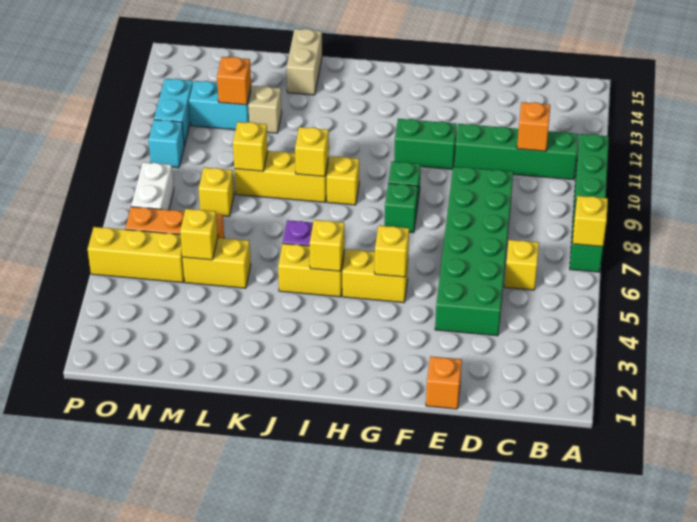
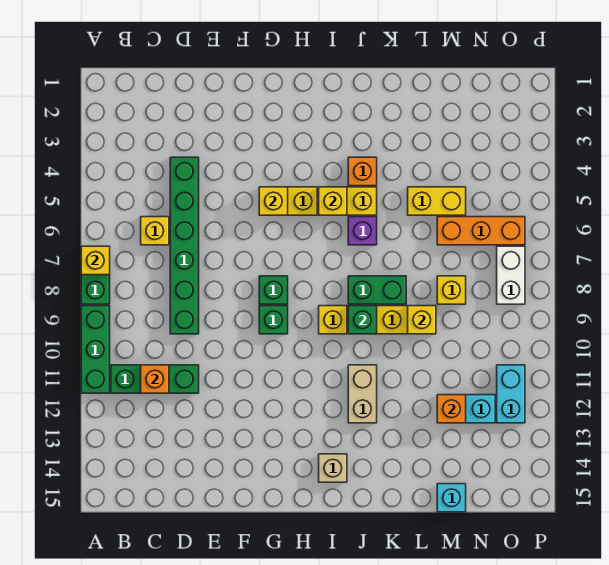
green brick B11:E11 level 1 -> green brick B11:D11 level 1
green brick D4:E9 level 1 -> green brick D4:D9 level 1
orange brick E1 level 1 -> orange brick J4 level 1
green brick F11:G11 level 1 -> green brick J8:K8 level 1
yellow brick J9 level 2 -> green brick J9 level 2
tan brick K14:K15 level 1 -> tan brick J11:J12 level 1
tan brick L12 level 1 -> tan brick I14 level 1
yellow brick M5 level 2 -> none
yellow brick N5:P5 level 1 -> none
cyan brick O10 level 1 -> cyan brick M15 level 1

